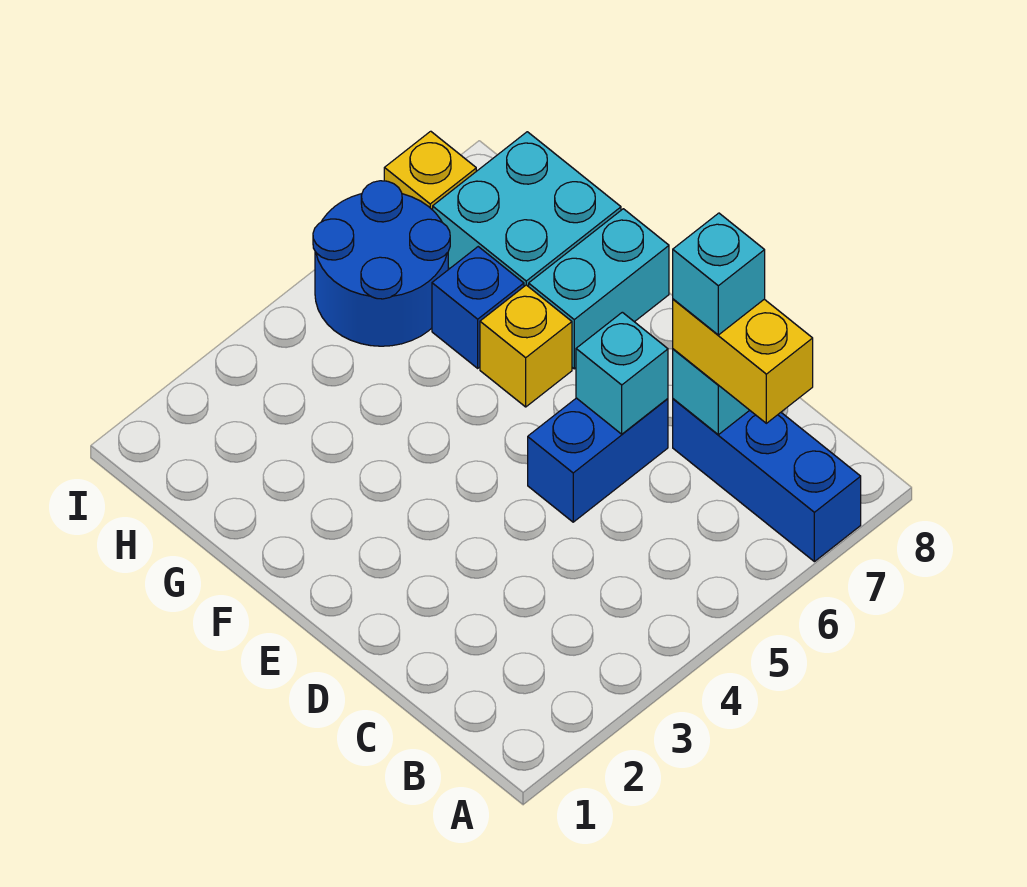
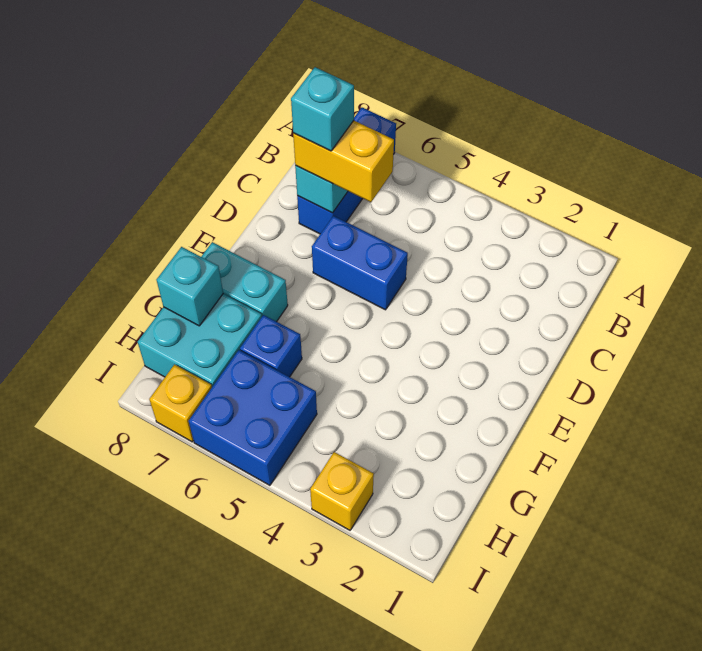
yellow brick B7:C7 level 3 -> yellow brick C6:C7 level 3
cyan brick D6 level 2 -> cyan brick G8 level 2
yellow brick F6 level 1 -> yellow brick I3 level 1
blue round brick H5:I6 level 1 -> blue brick H5:I6 level 1

